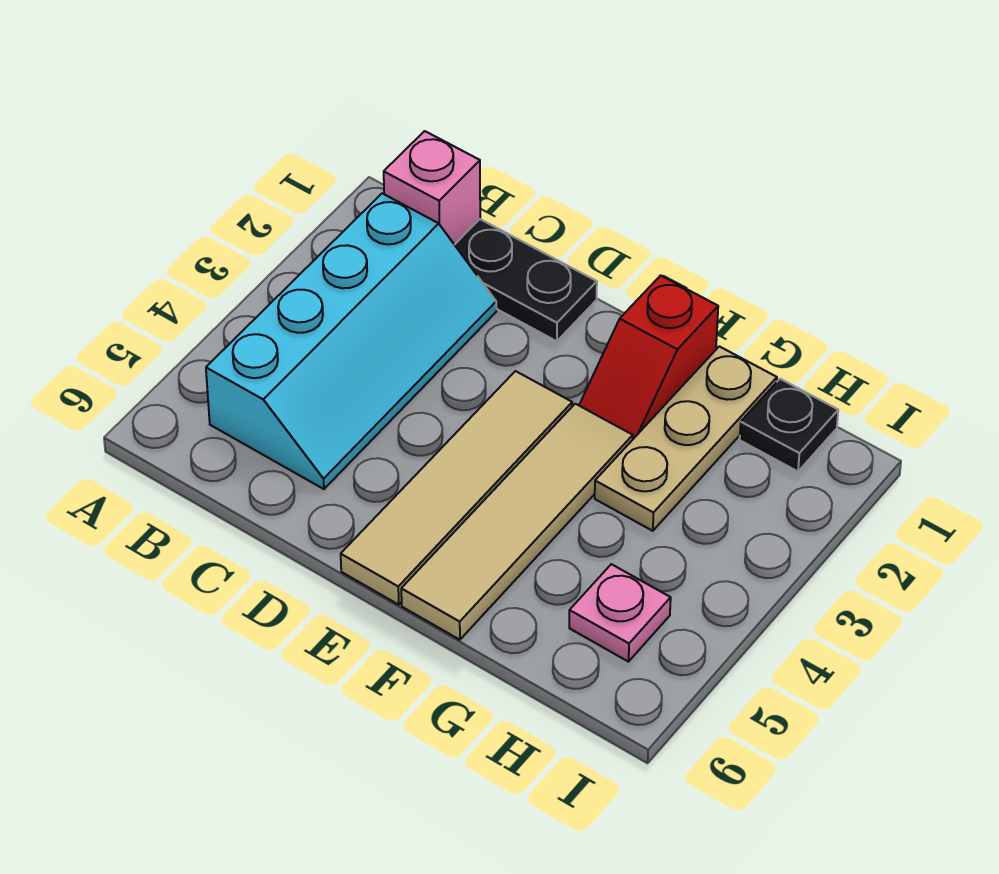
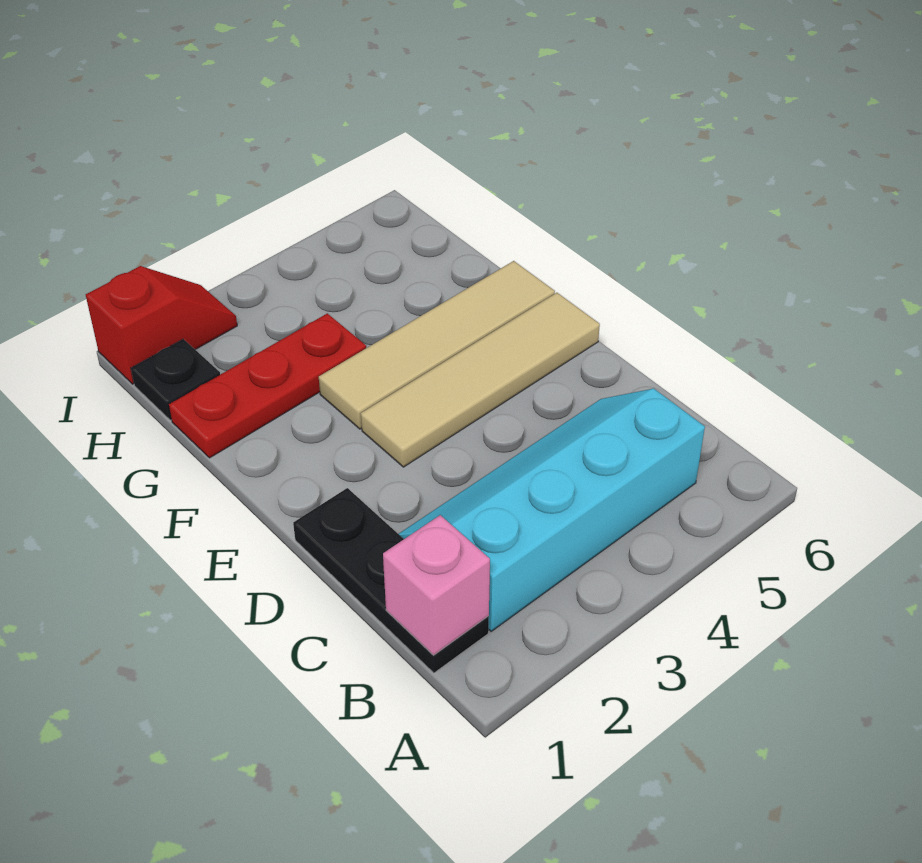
red slope F1:F2 level 1 top 1 -> red slope I1:I2 level 1 top 1
tan plate G1:G3 level 1 -> red plate G1:G3 level 1
pink plate H5 level 1 -> none

